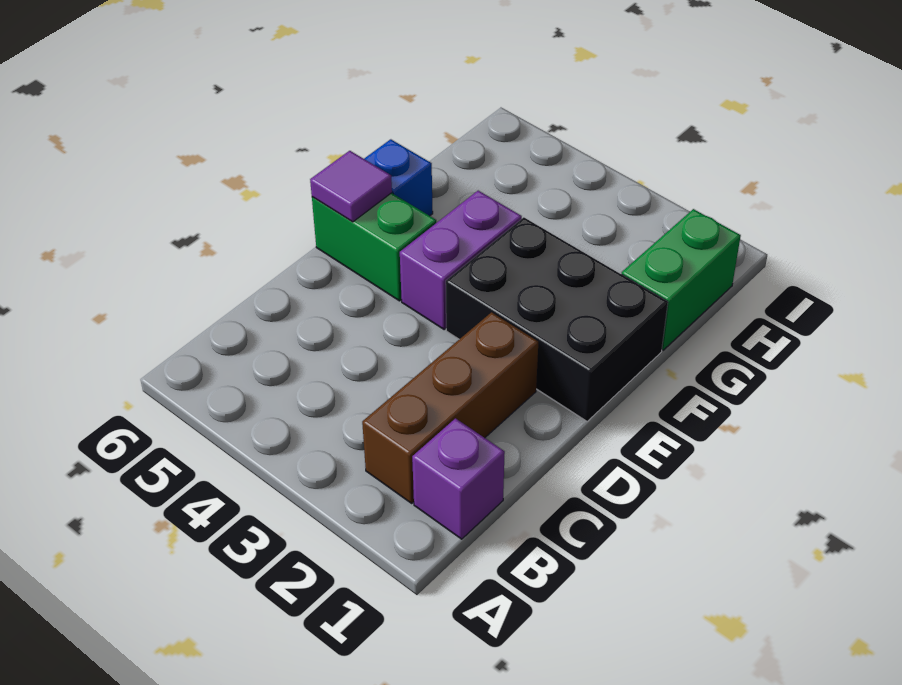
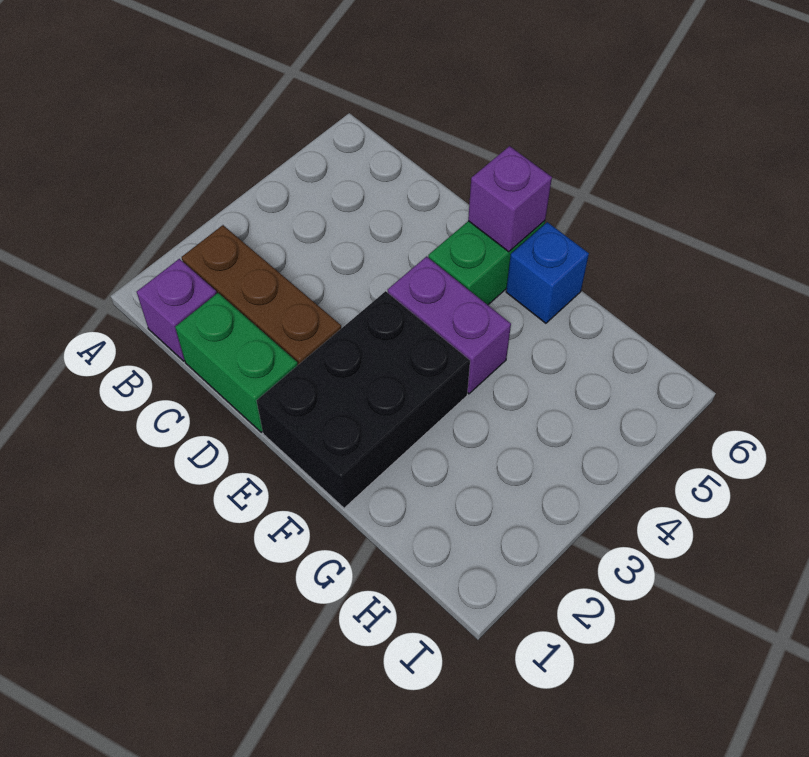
purple tile E6 level 2 -> purple brick E6 level 2
green brick G1:H1 level 1 -> green brick C1:D1 level 1

